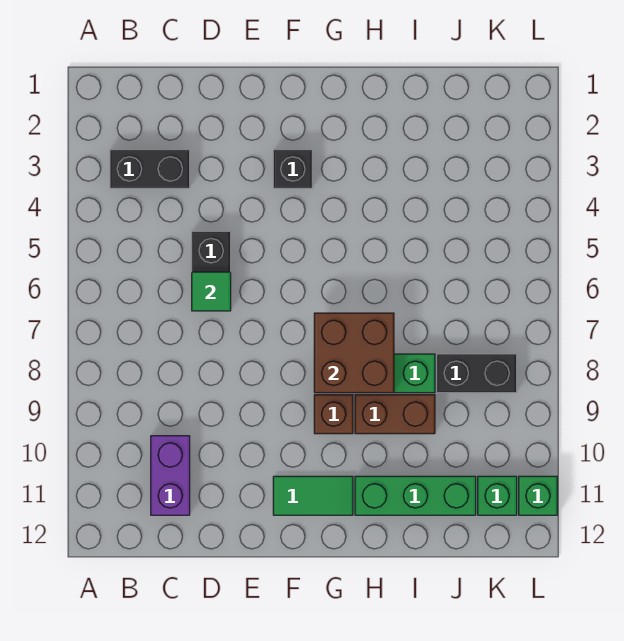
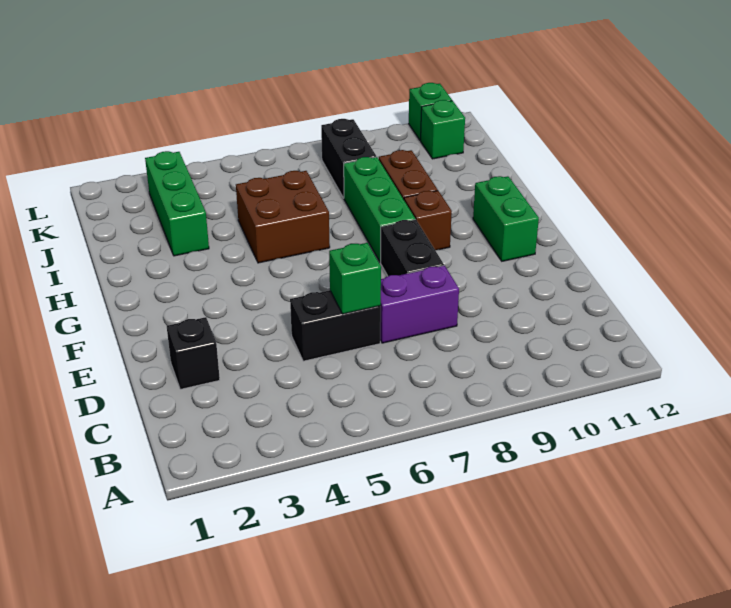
black brick B3:C3 level 1 -> black brick E8:F8 level 1
purple brick C10:C11 level 1 -> purple brick D7:D8 level 1
green tile D6 level 2 -> green brick D6 level 2
black brick F3 level 1 -> black brick D2 level 1
green tile F11:G11 level 1 -> green brick F11:G11 level 1
brown brick G7:H8 level 2 -> brown brick H5:I6 level 1
green brick H11:J11 level 1 -> green brick I3:K3 level 1

